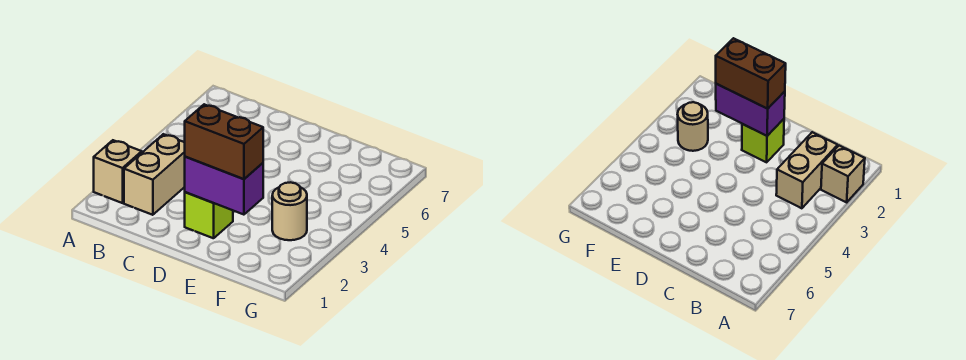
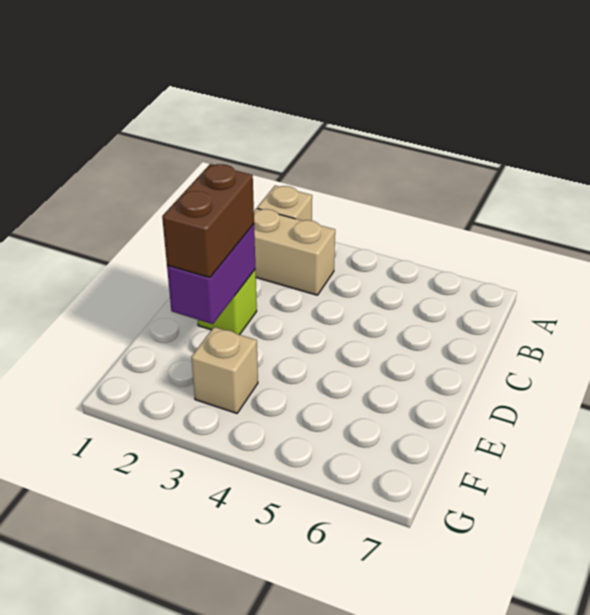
tan round brick F3 level 1 -> tan brick F3 level 1

